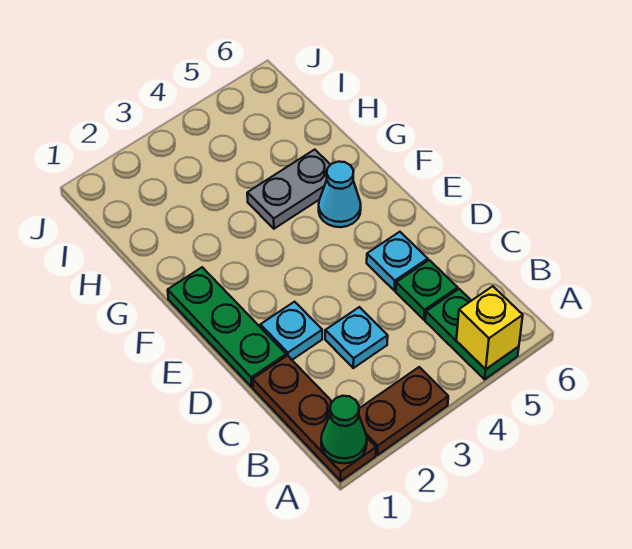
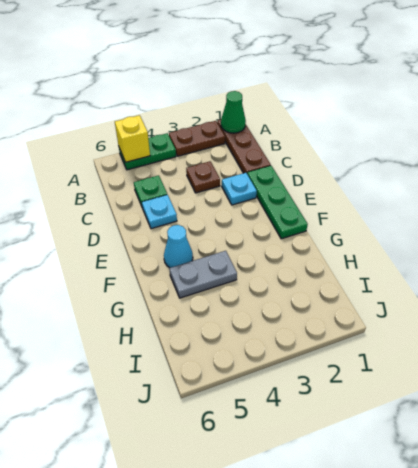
green plate A5:B5 level 1 -> green plate A4:A5 level 1
cyan plate C3 level 1 -> brown plate C3 level 1

